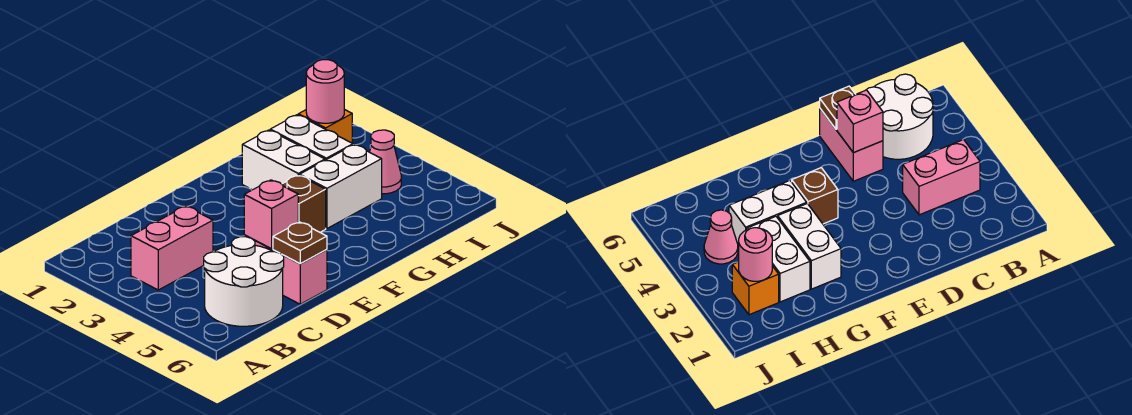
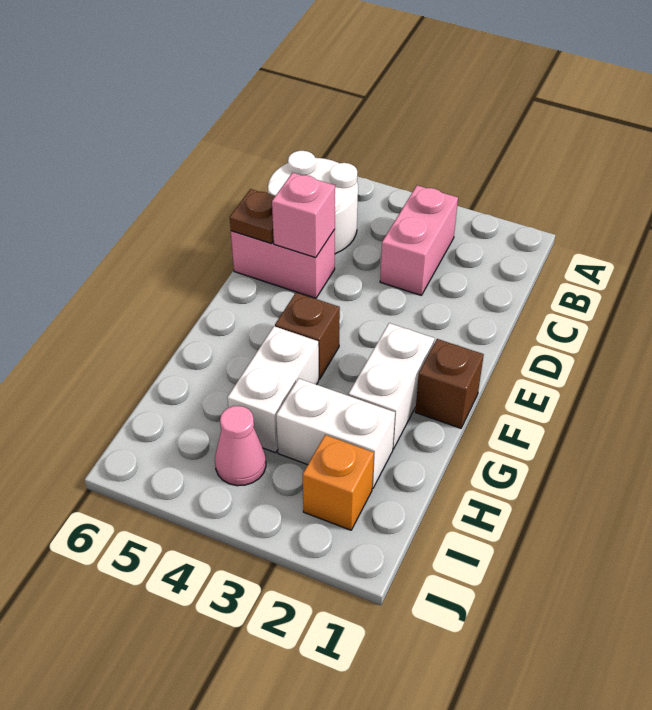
none -> brown brick F1 level 1
white brick G2:G3 level 1 -> white brick F2:G2 level 1
pink round brick I2 level 2 -> none

